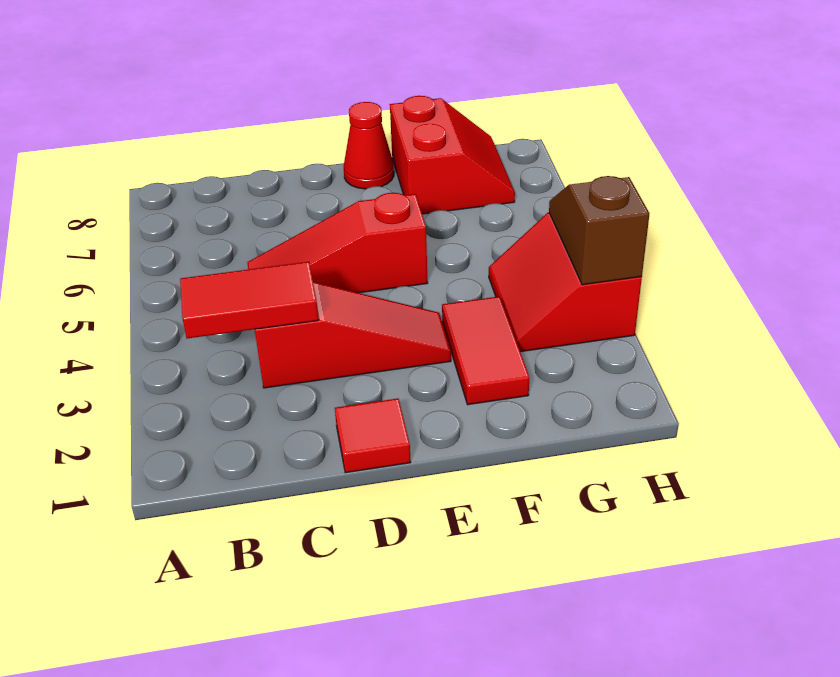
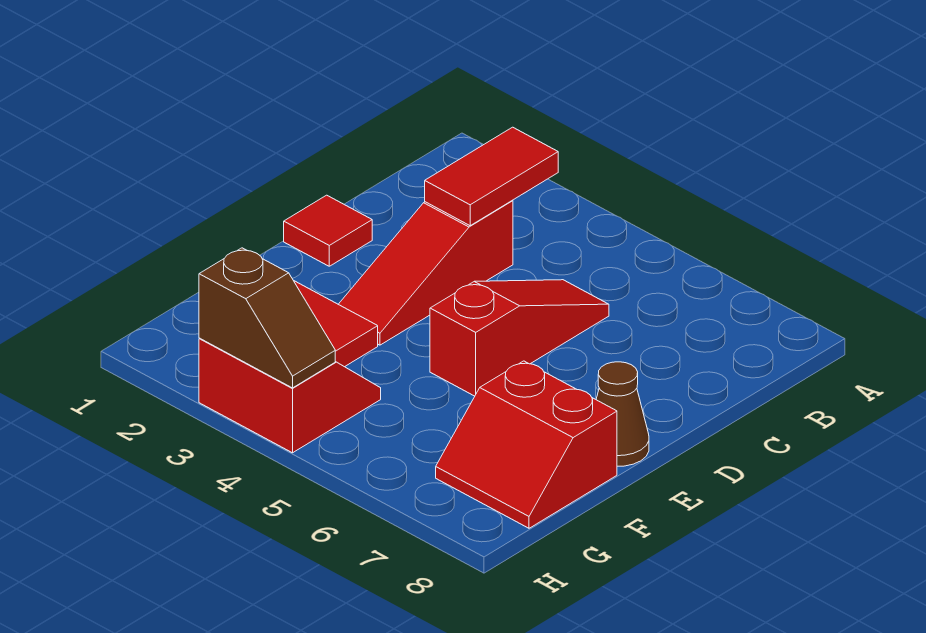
red cone E8 level 1 -> brown cone E8 level 1

